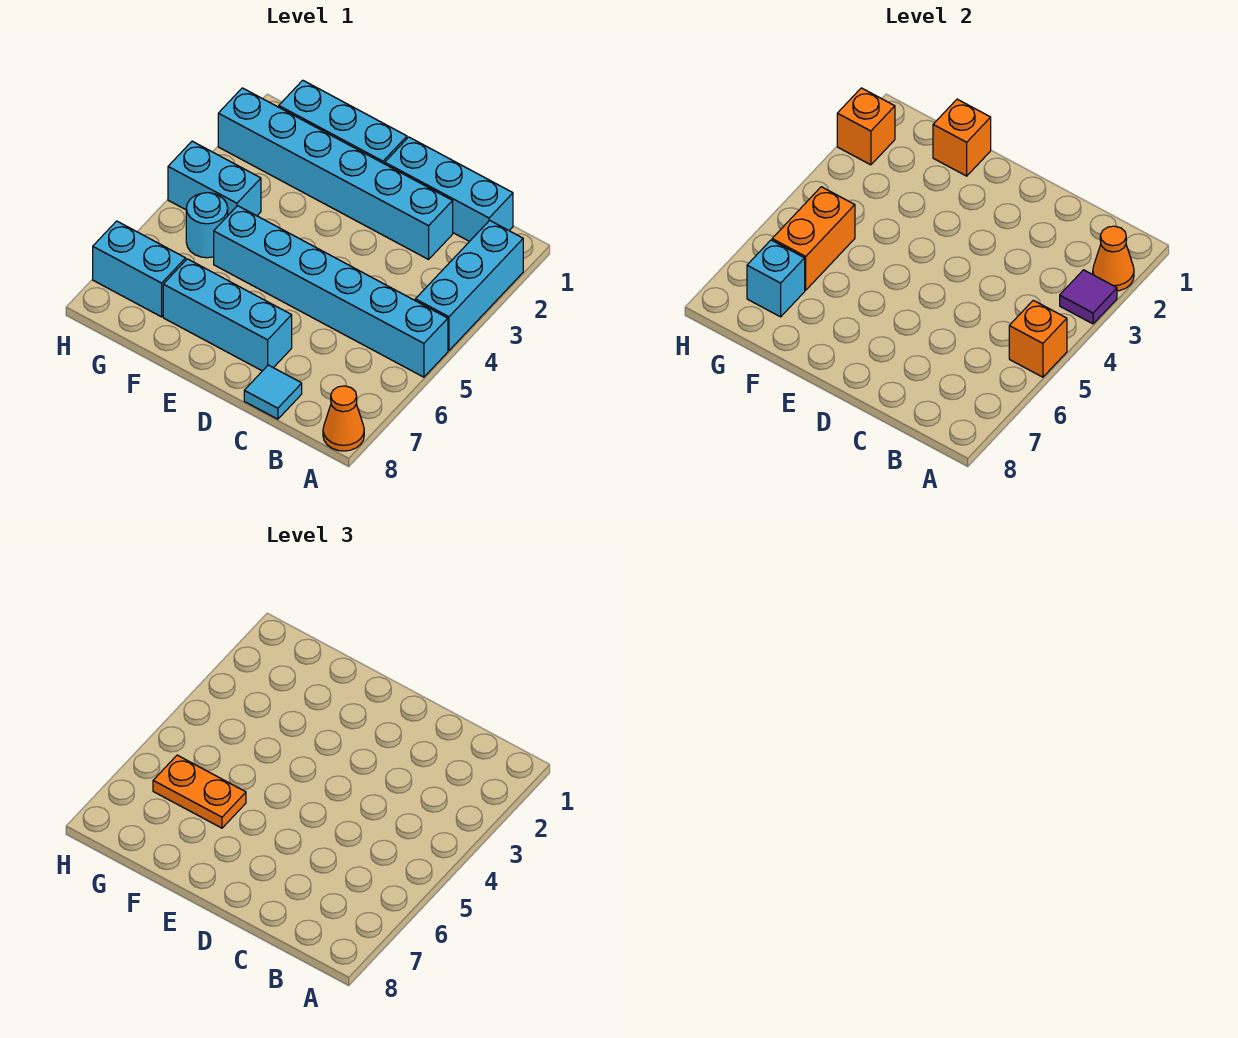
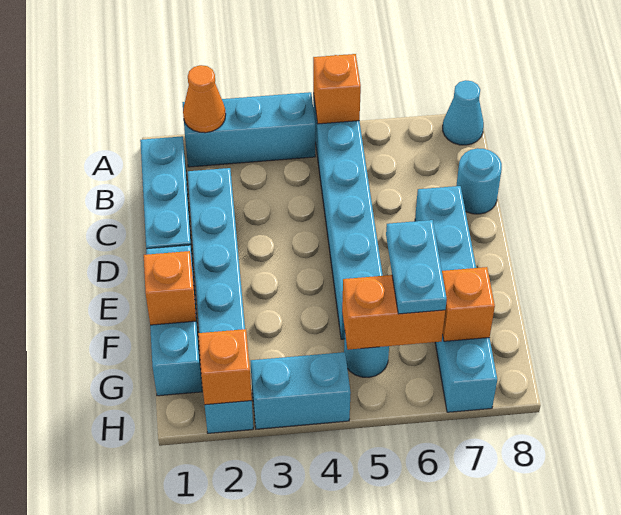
purple tile A3 level 2 -> none
orange cone A8 level 1 -> cyan cone A8 level 1
cyan tile C8 level 1 -> cyan round brick C8 level 1
orange plate F6:G6 level 3 -> cyan plate F6:G6 level 3
cyan brick G4:H4 level 1 -> cyan brick H3:H4 level 1
cyan brick G7 level 2 -> orange brick G7 level 2

